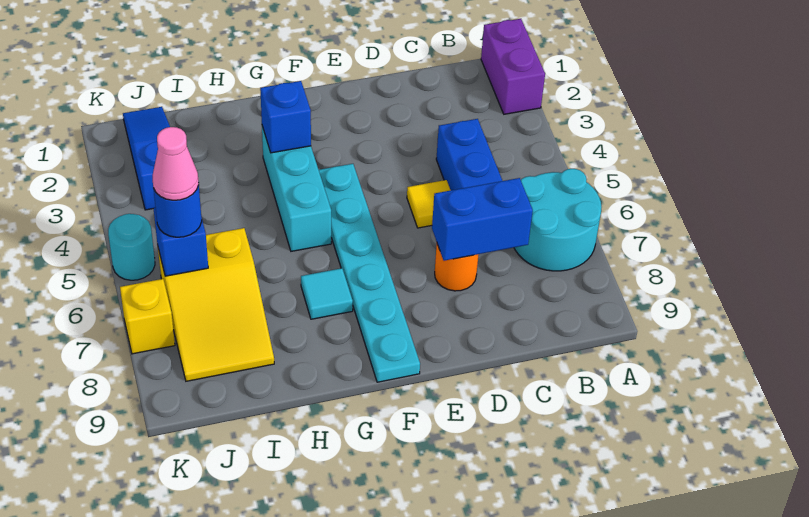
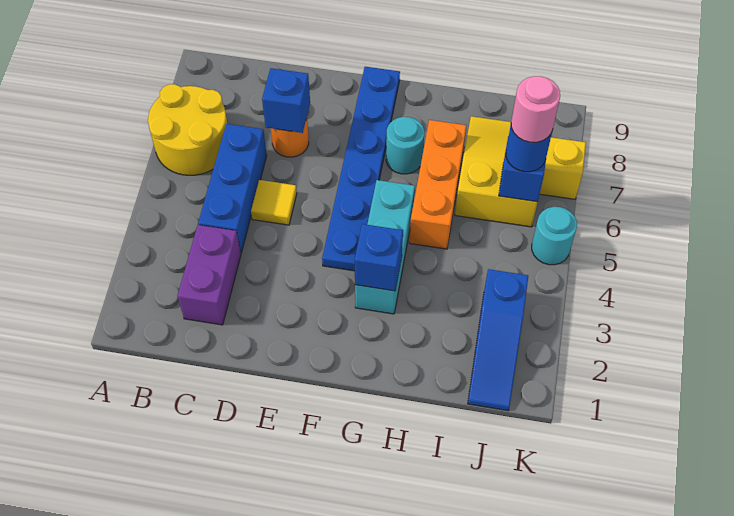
purple brick A1:A2 level 1 -> purple brick C2:C3 level 1
cyan round brick A6:B7 level 1 -> yellow round brick A6:B7 level 1
blue brick C7:D7 level 2 -> blue brick D7 level 2
cyan plate F4:F9 level 1 -> blue plate F4:F9 level 1
cyan tile G7 level 1 -> cyan round brick G7 level 1
none -> orange brick H5:H7 level 1
pink cone J6 level 4 -> pink round brick J6 level 4

